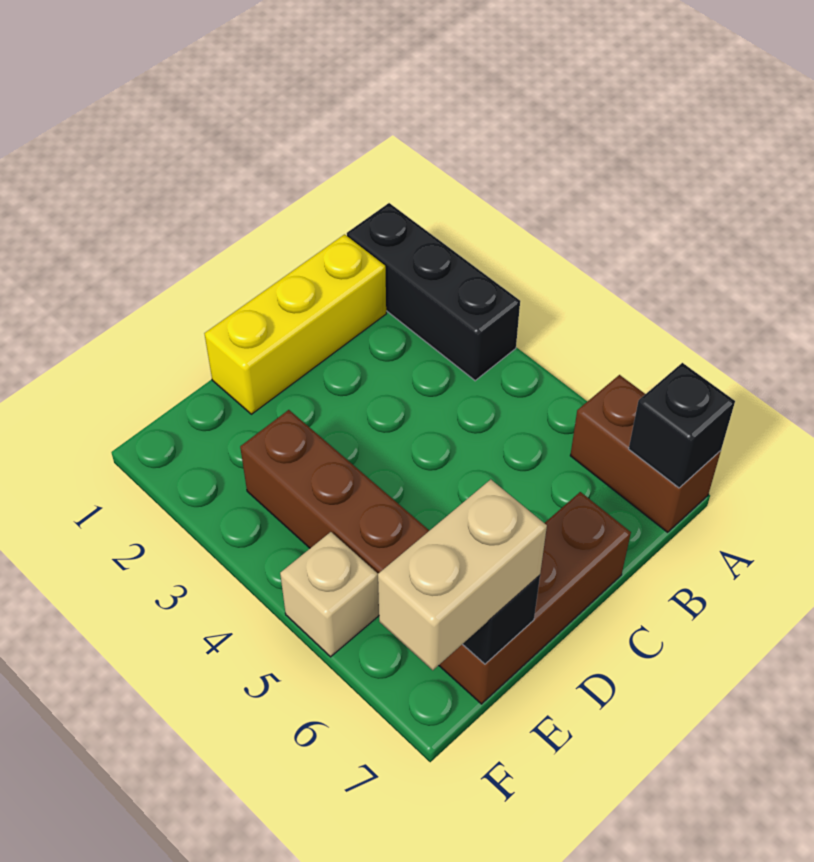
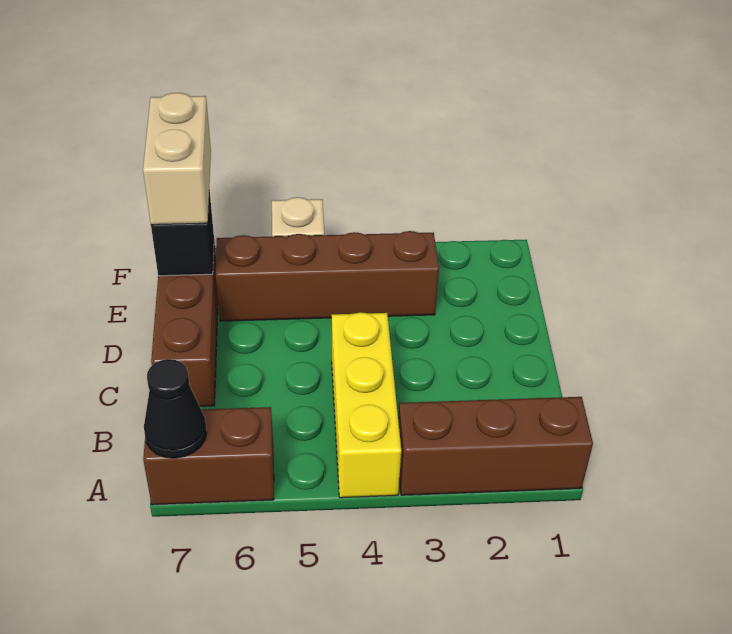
black brick A1:A3 level 1 -> brown brick A1:A3 level 1
black brick A7 level 2 -> black cone A7 level 2
yellow brick B1:D1 level 1 -> yellow brick A4:C4 level 1

